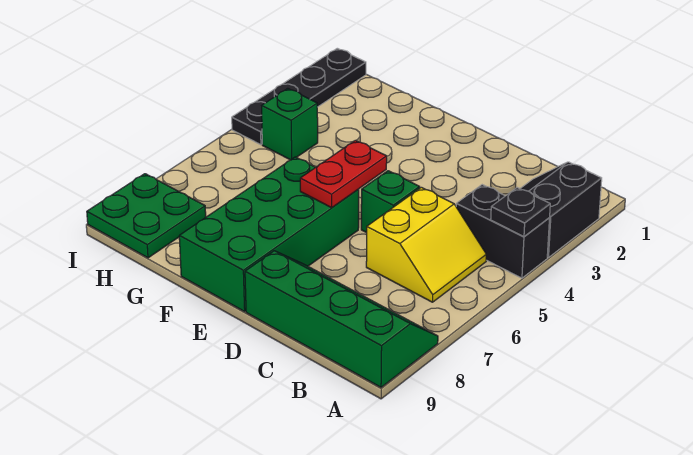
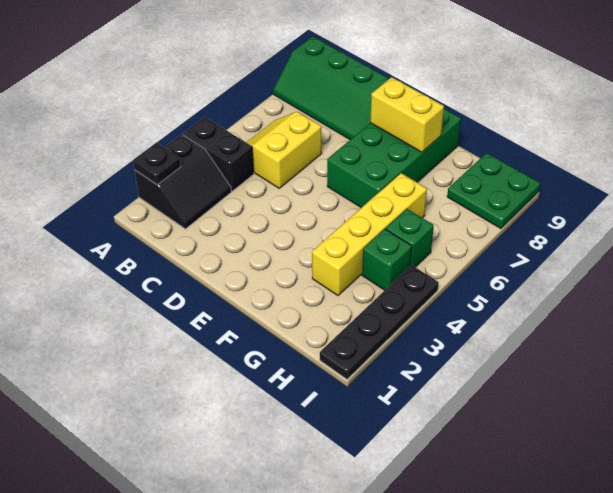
black plate A4 level 2 -> black plate A2 level 2
green brick D5 level 1 -> green brick H5 level 1
red plate E5:E6 level 2 -> none
none -> yellow brick E8:F8 level 2
none -> yellow brick G3:G6 level 1

